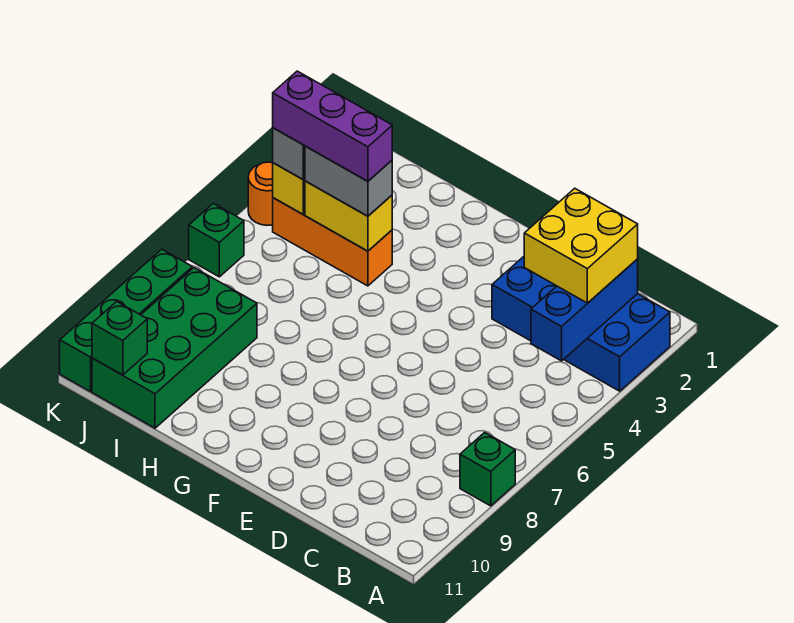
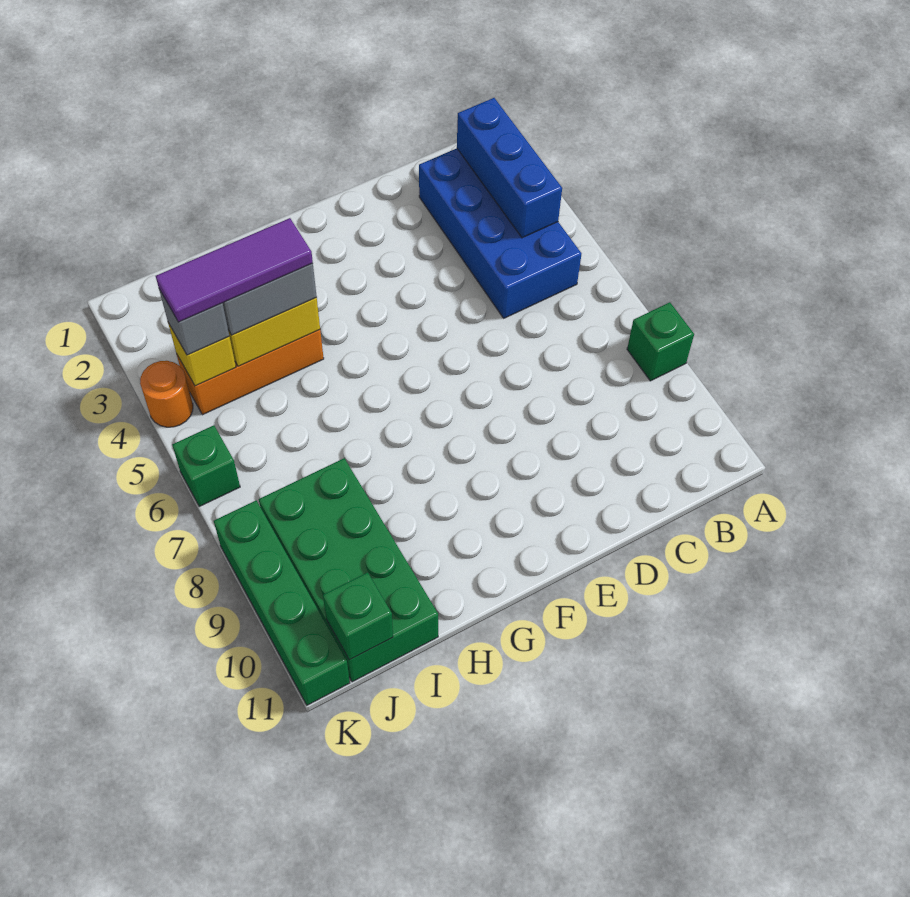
blue brick A2:D3 level 1 -> blue brick B2:C5 level 1
yellow brick B2:C3 level 3 -> none
purple brick H4:J4 level 4 -> purple tile H4:J4 level 4

